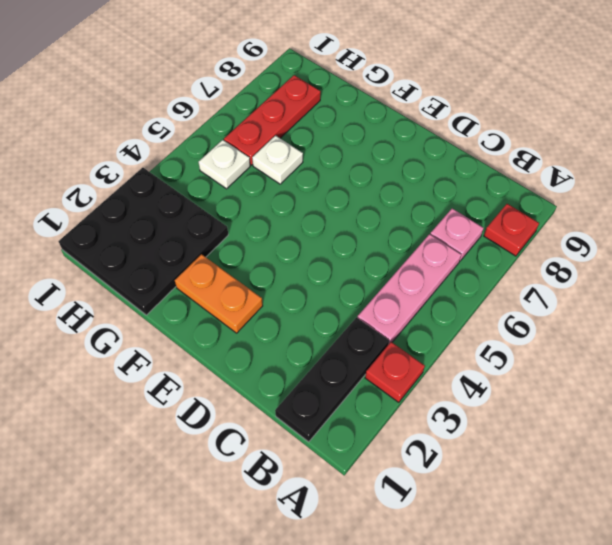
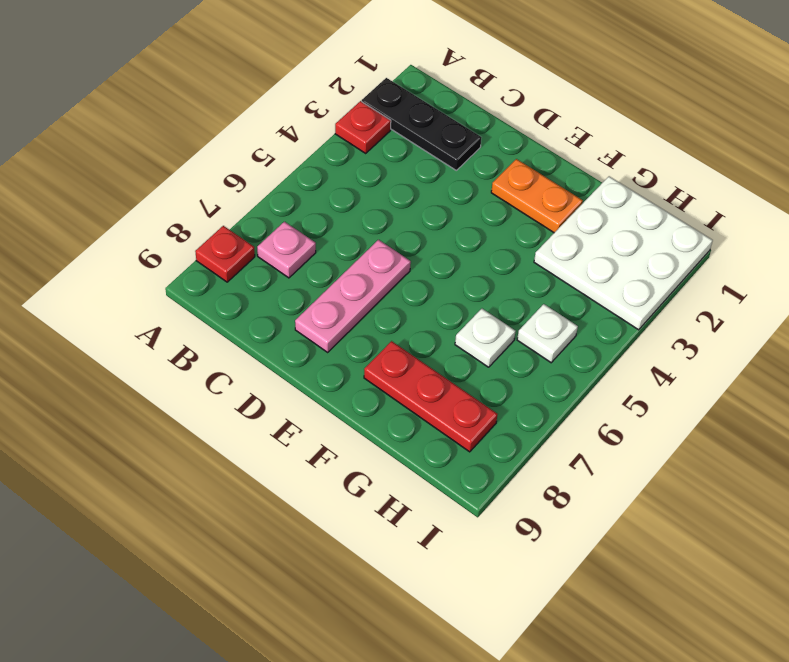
black plate B1:B3 level 1 -> black plate A2:C2 level 1
pink plate B4:B6 level 1 -> pink plate D6:D8 level 1
black plate G1:I3 level 1 -> white plate G1:I3 level 1
red plate H6:H8 level 1 -> red plate F8:H8 level 1

